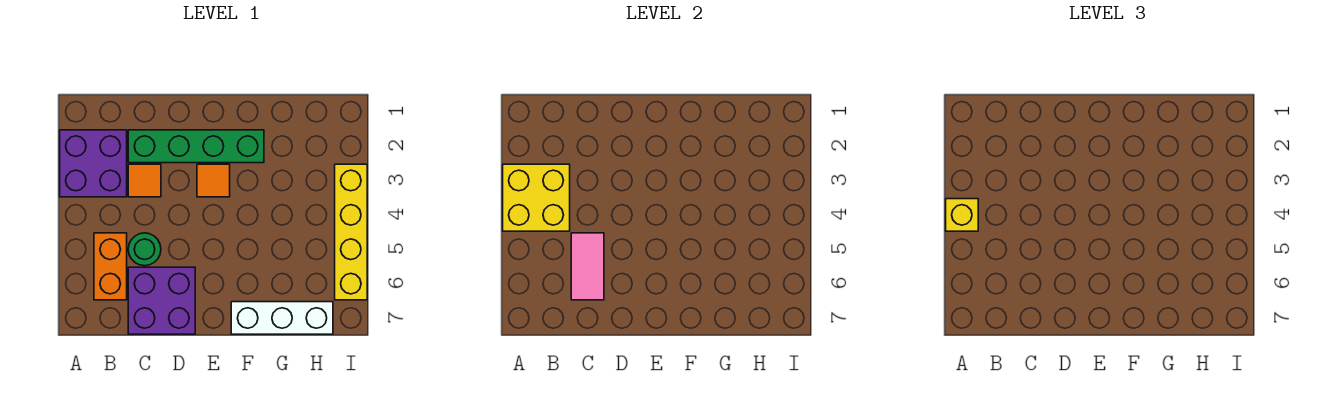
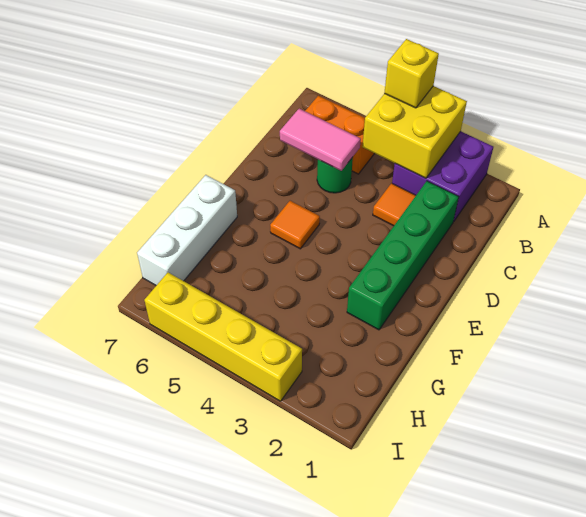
purple brick C6:D7 level 1 -> none
orange tile E3 level 1 -> orange tile E5 level 1

